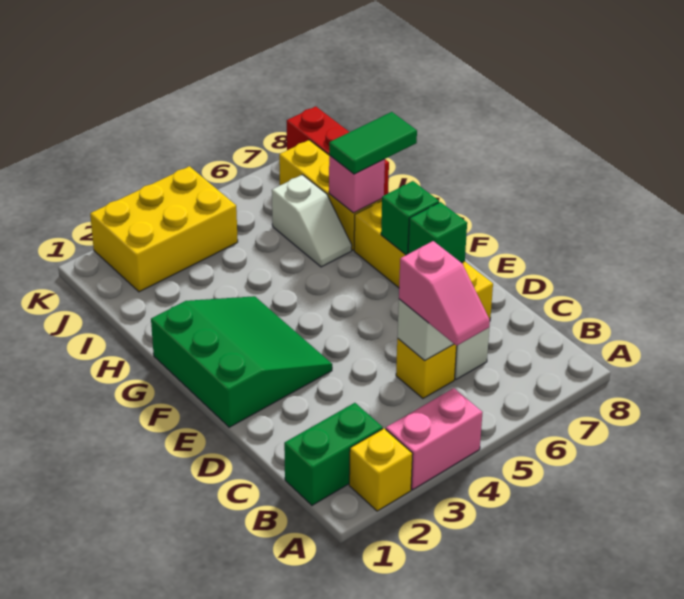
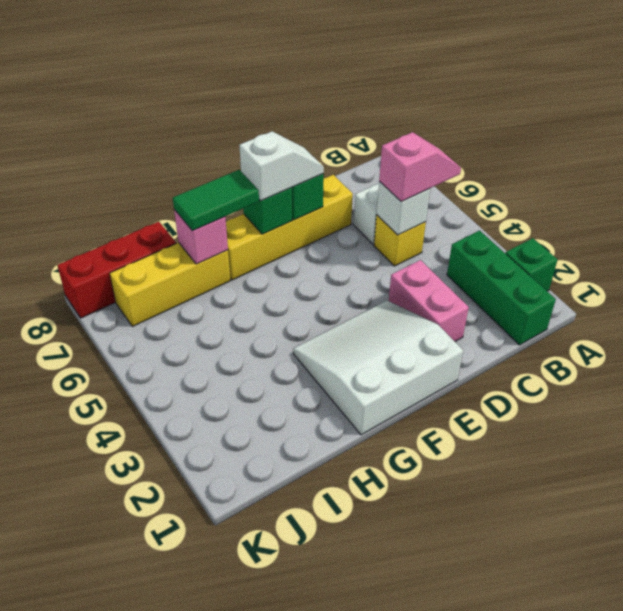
yellow brick A2 level 1 -> green brick A2 level 1
pink brick A3:A4 level 1 -> pink brick D2:D3 level 1
green brick B1:B2 level 1 -> green brick B1:B3 level 1
green slope E1:G3 level 1 top 1 -> white slope E1:G3 level 1 top 1
white slope H6:I6 level 1 top I -> white slope E7:F7 level 3 top F
green tile H7:H8 level 3 -> green tile G7:H7 level 3
yellow brick J2:K4 level 1 -> none

